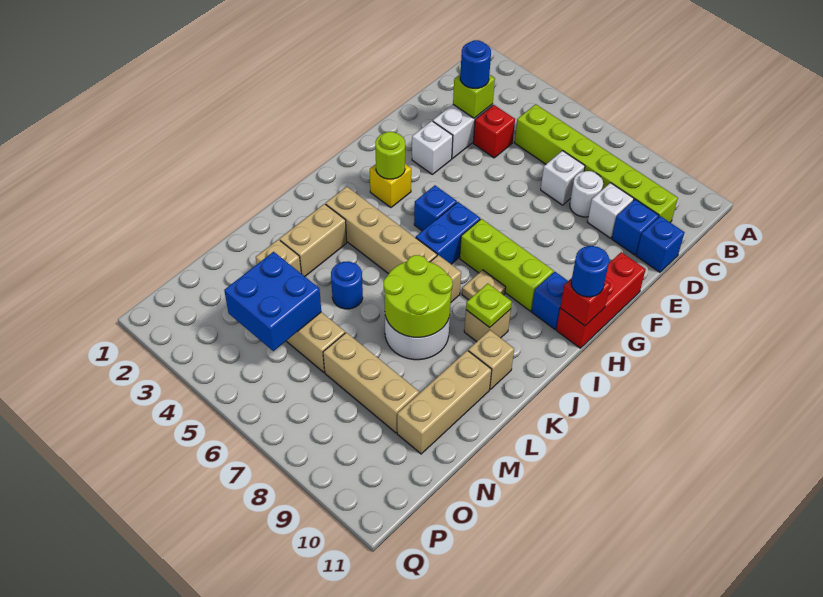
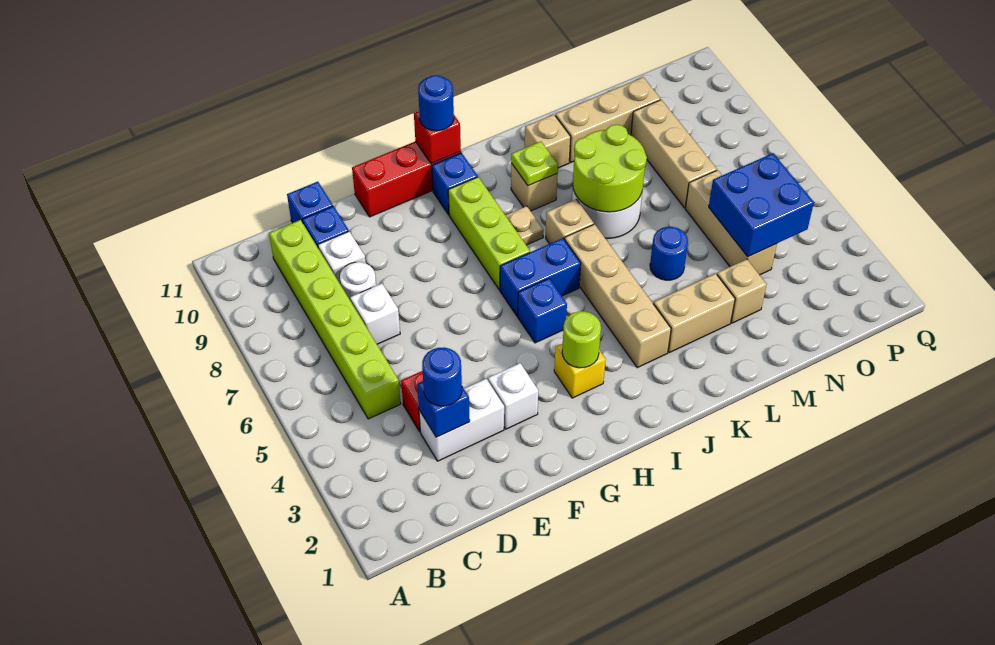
lime brick D3 level 2 -> blue brick D3 level 2

